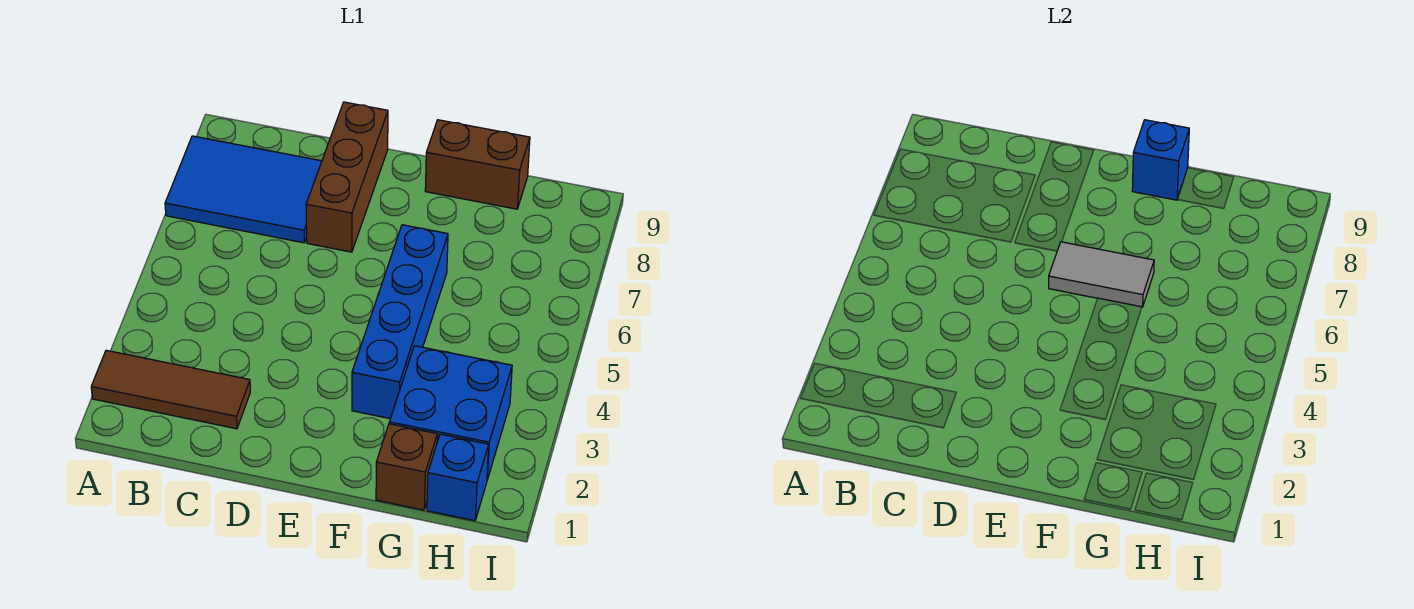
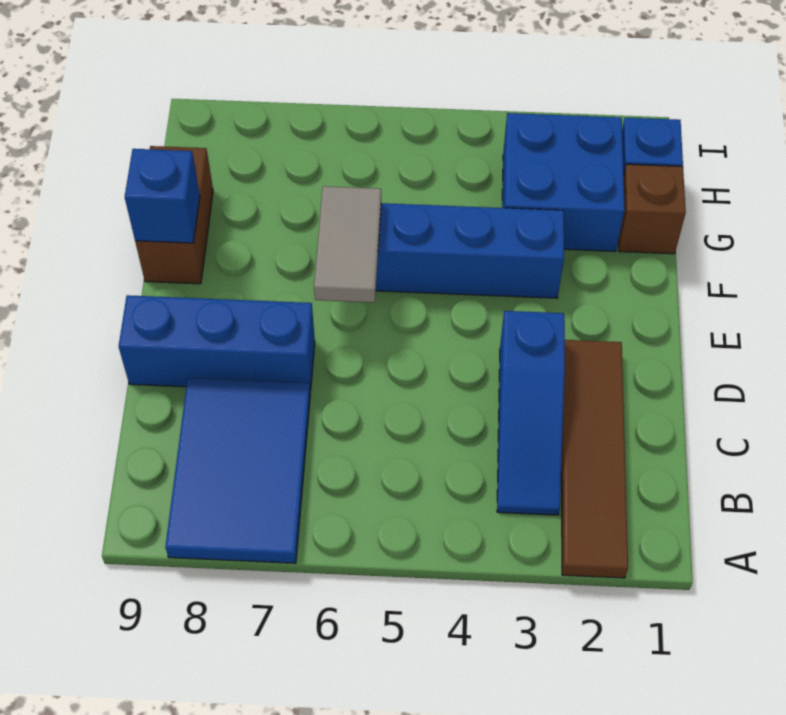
brown tile A2:C2 level 1 -> brown tile A2:D2 level 1
none -> blue slope B3:D3 level 1 top D
brown brick D7:D9 level 1 -> blue brick D7:D9 level 1

